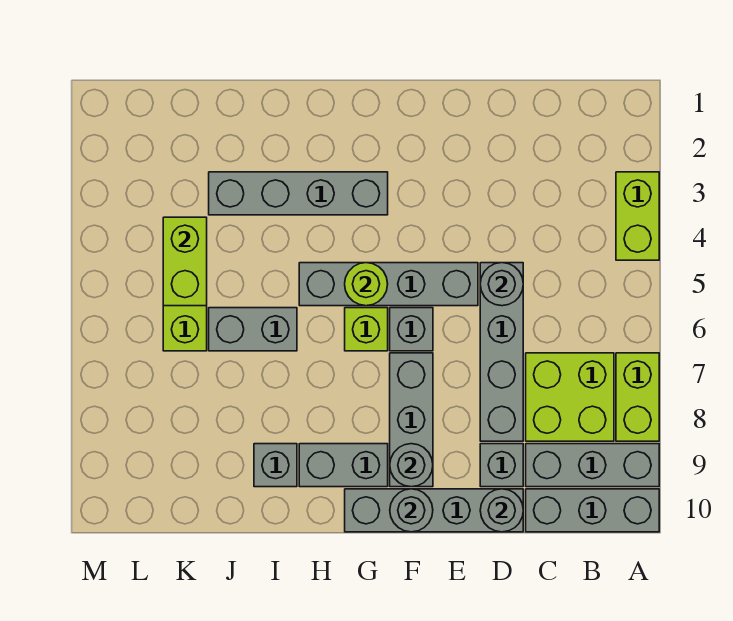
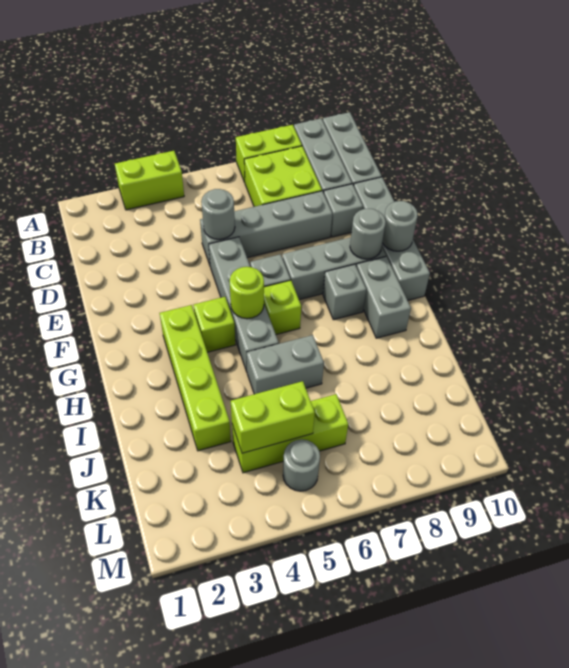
grey round brick D10 level 2 -> grey round brick L5 level 1
grey brick G3:J3 level 1 -> lime brick G3:J3 level 1
none -> lime brick G4 level 1
grey brick I6:J6 level 1 -> grey brick I5:I6 level 1
grey brick I9 level 1 -> grey brick G8 level 1

